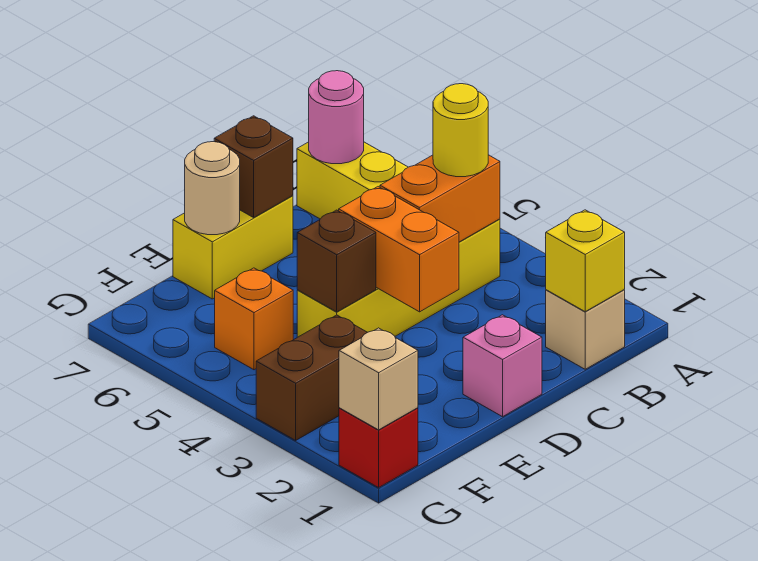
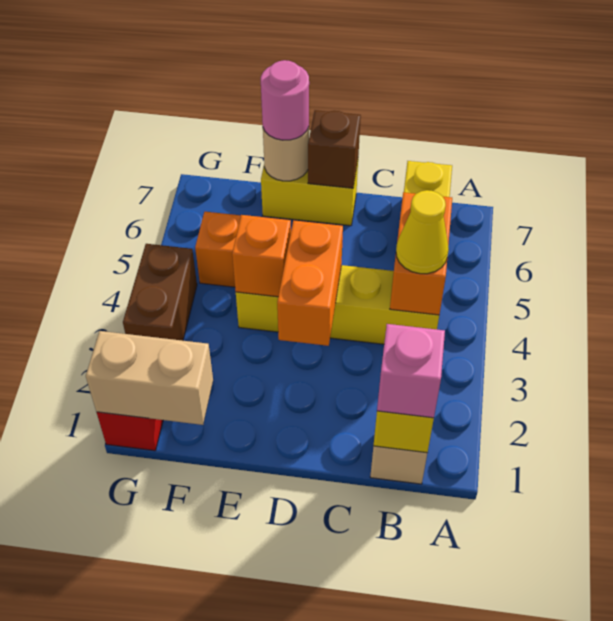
orange brick B4:C4 level 2 -> orange brick B4:B5 level 2
yellow round brick B4 level 3 -> yellow cone B4 level 3
pink round brick B7 level 2 -> pink round brick E7 level 3
pink brick D1 level 1 -> pink brick B1 level 3
brown brick E4 level 2 -> orange brick E4 level 2
brown brick F3:G3 level 1 -> brown brick G3:G4 level 1
tan brick G1 level 2 -> tan brick F1:G1 level 2

